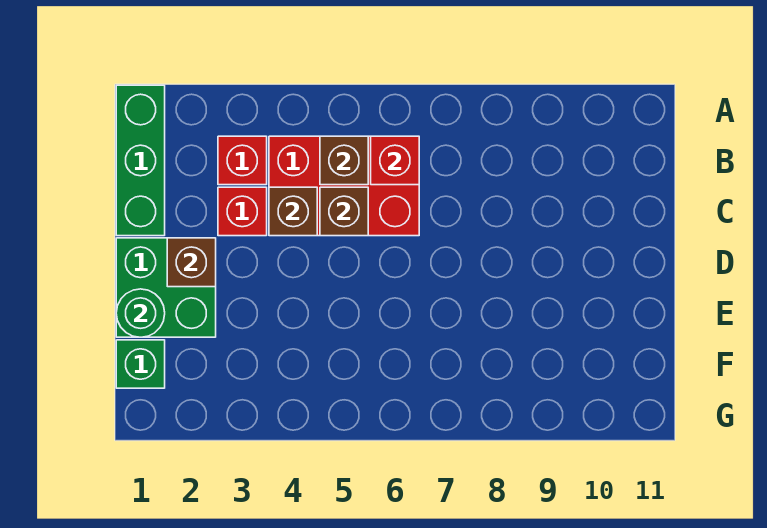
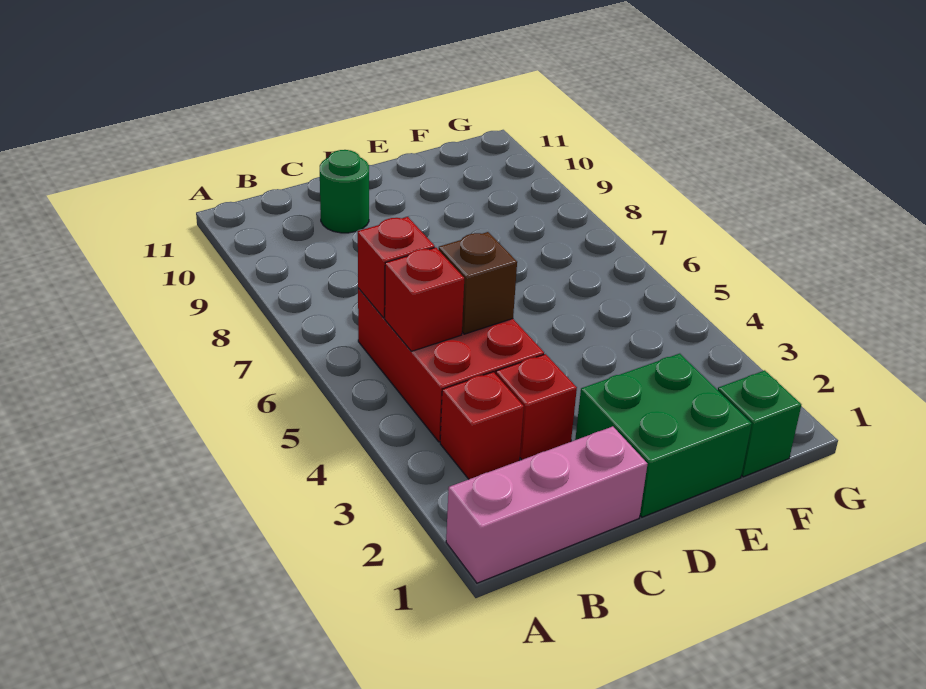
green brick A1:C1 level 1 -> pink brick A1:C1 level 1
brown brick B5 level 2 -> red brick B5 level 2
brown brick C4 level 2 -> none
brown brick D2 level 2 -> none
green round brick E1 level 2 -> green round brick C10 level 1

